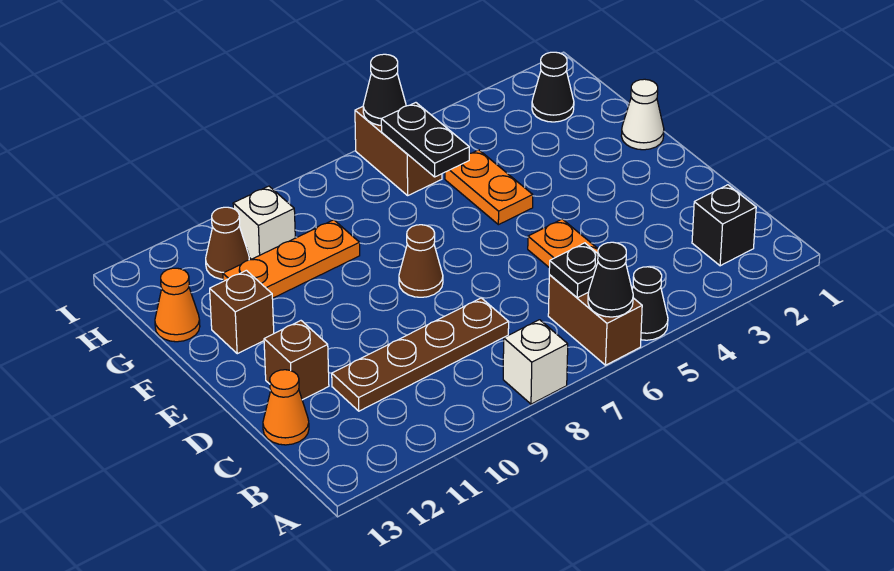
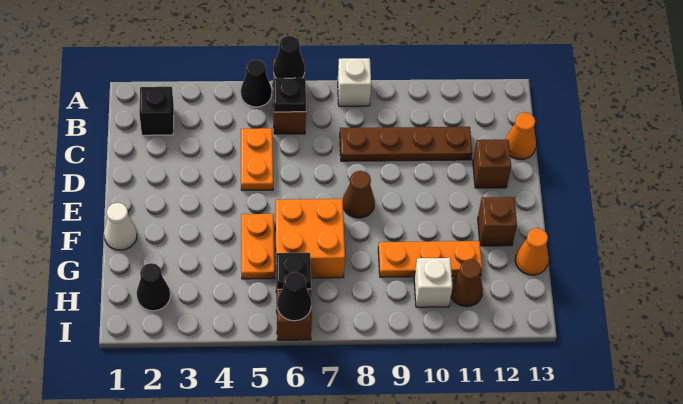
none -> orange brick F6:G7 level 1
black plate G6:H6 level 2 -> black plate H6 level 2

